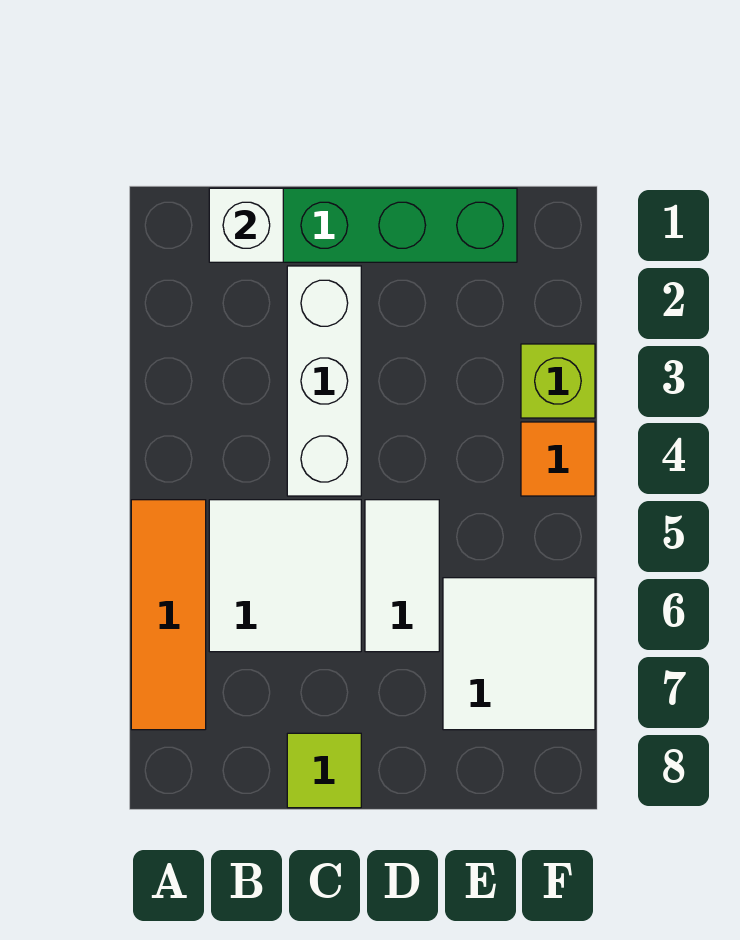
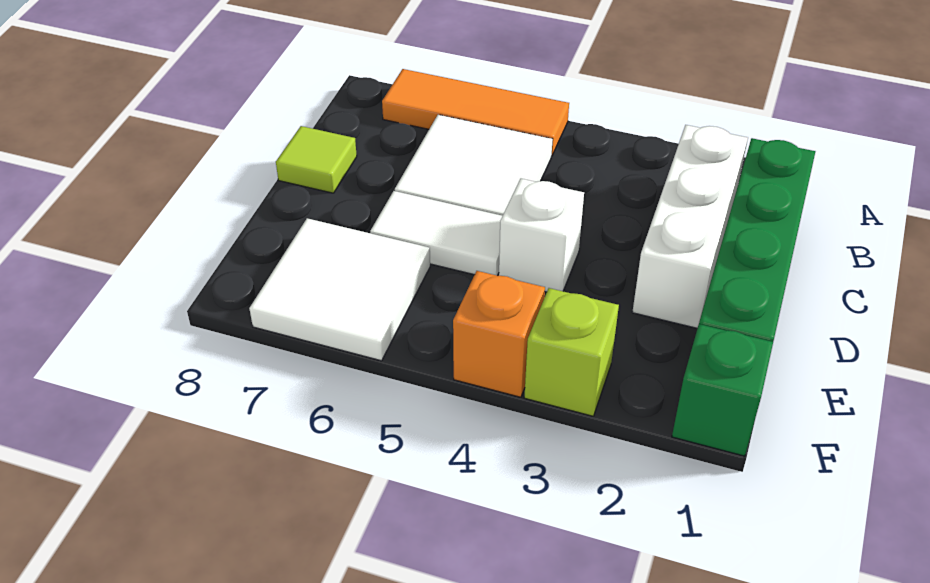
white brick B1 level 2 -> white brick D4 level 1
white brick C2:C4 level 1 -> white brick B2:D2 level 1
none -> green brick F1 level 1
orange tile F4 level 1 -> orange brick F4 level 1

